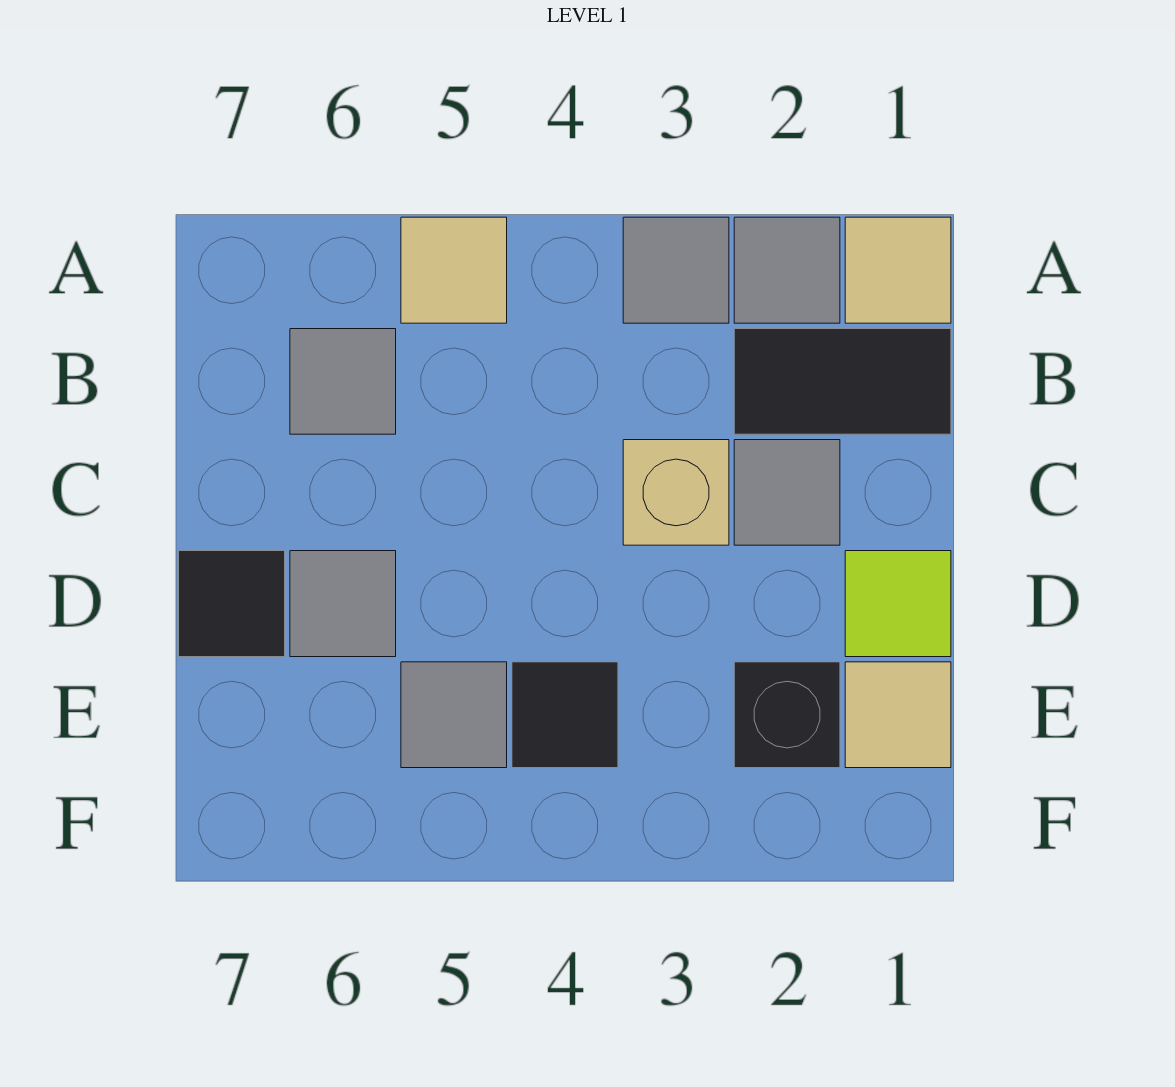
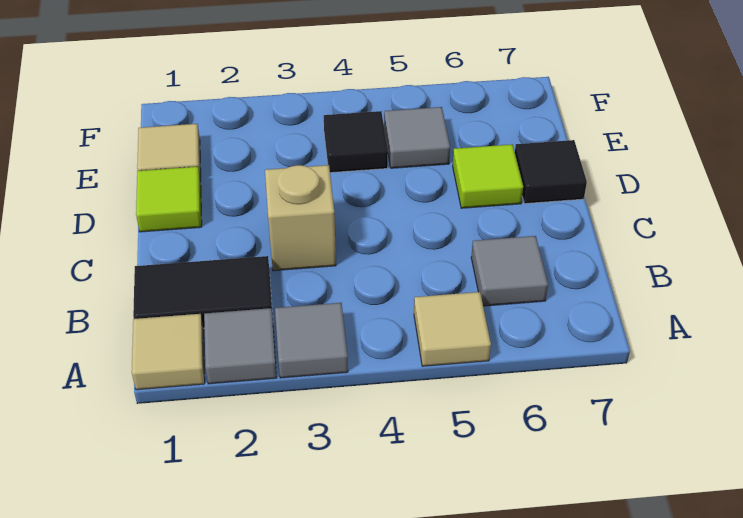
grey tile C2 level 1 -> none
grey tile D6 level 1 -> lime tile D6 level 1
black brick E2 level 1 -> none

